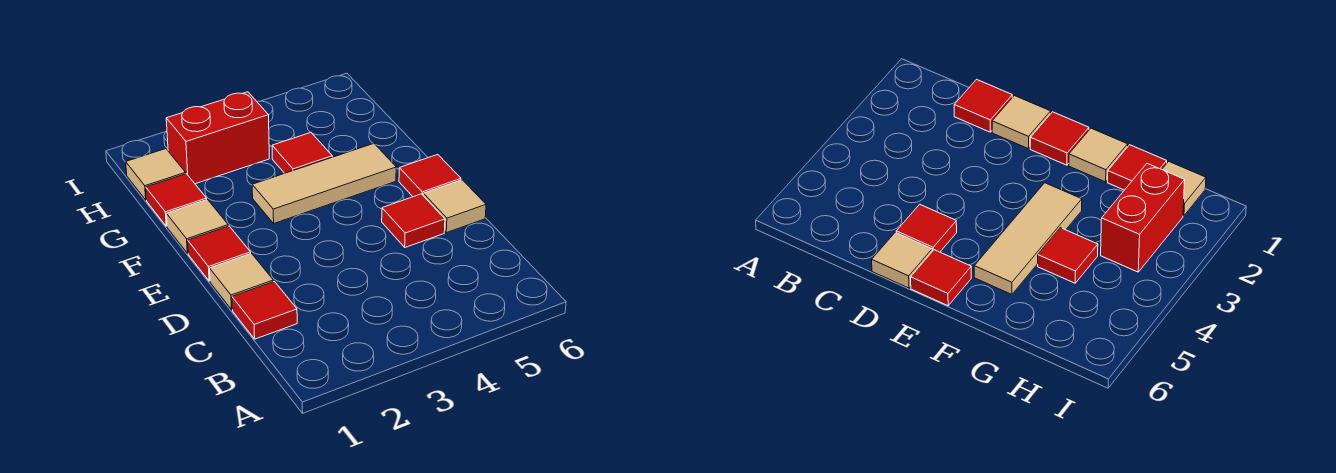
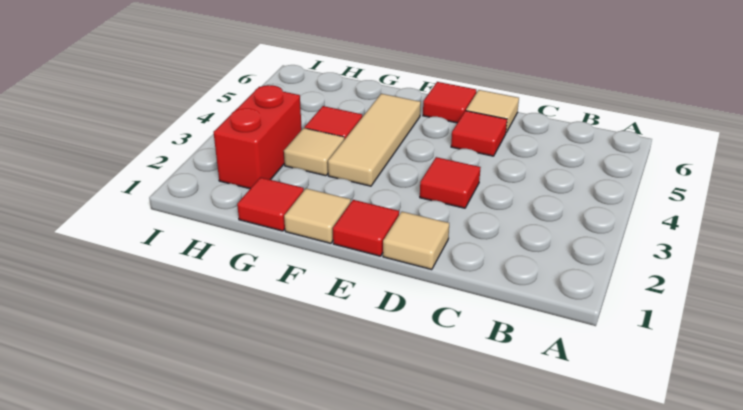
red tile C1 level 1 -> red tile D3 level 1
tan tile H1 level 1 -> tan tile G3 level 1

